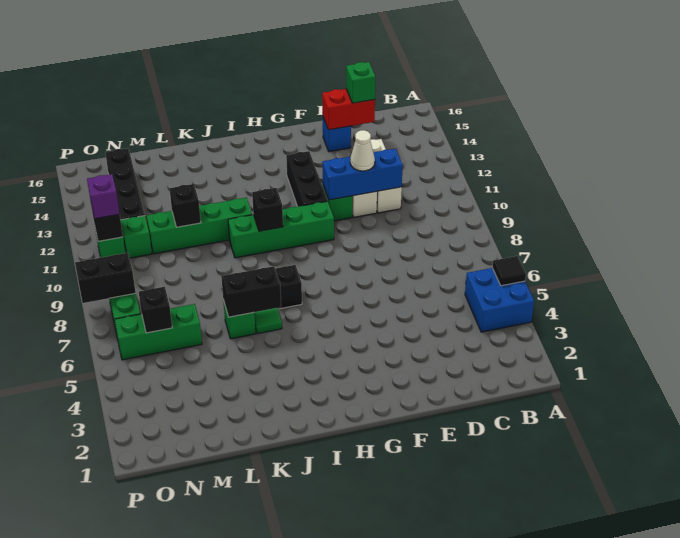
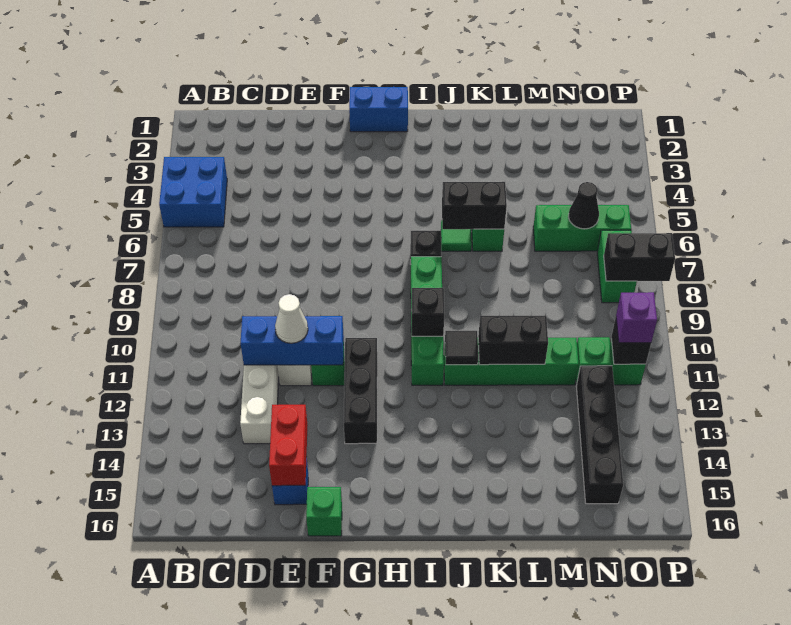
black tile A5 level 2 -> black tile J11 level 2
red brick D15:E15 level 2 -> red brick E14:E15 level 2
green brick D15 level 3 -> green brick F16 level 1
none -> blue brick G1:H1 level 1
green brick G10:J10 level 1 -> green brick I8:I11 level 1
black brick L11 level 2 -> black brick K11:L11 level 2
black brick N6 level 2 -> black cone N6 level 2

